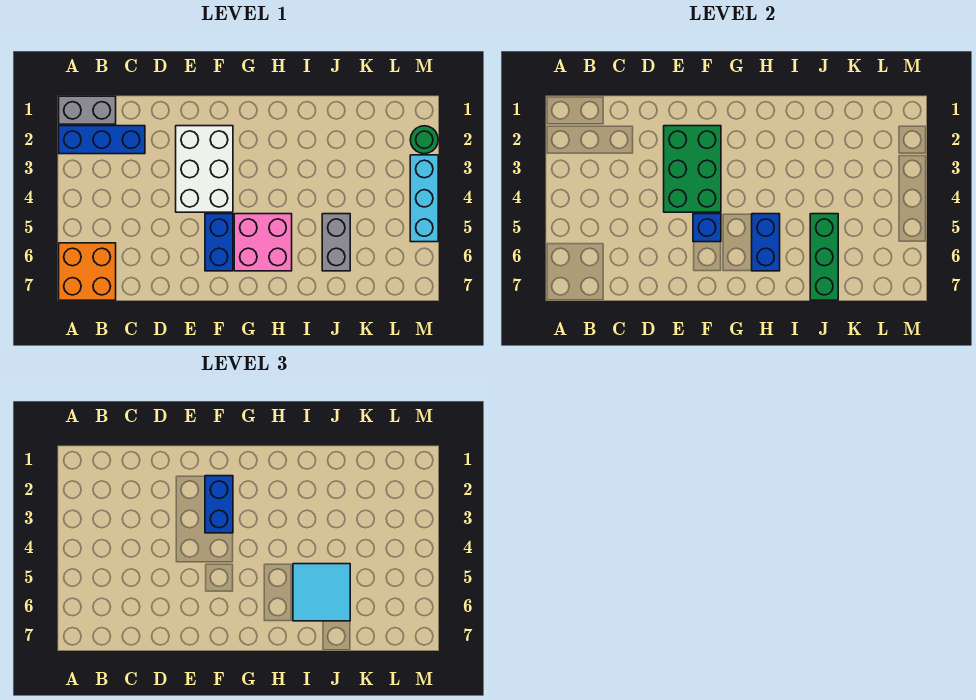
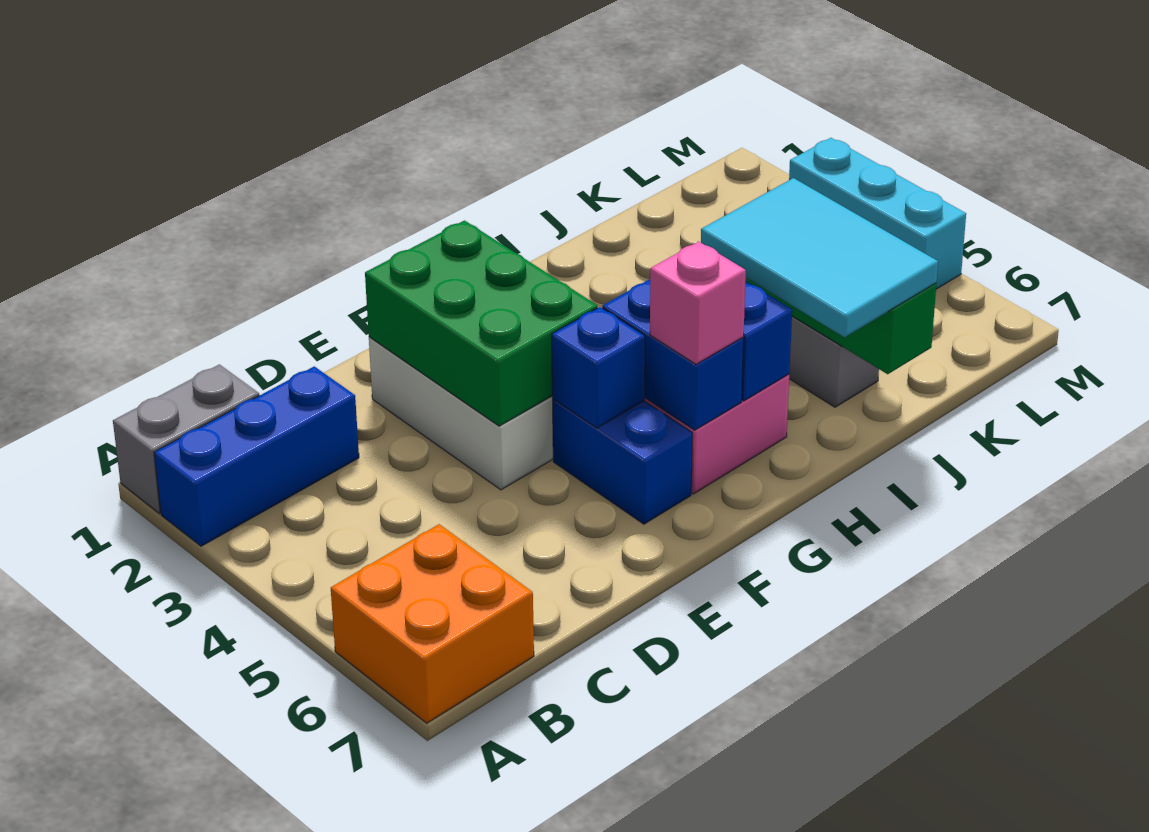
blue brick F2:F3 level 3 -> blue brick G5:G6 level 2
none -> pink brick G6 level 3
cyan tile I5:J6 level 3 -> cyan tile I5:J7 level 3
green round brick M2 level 1 -> none

